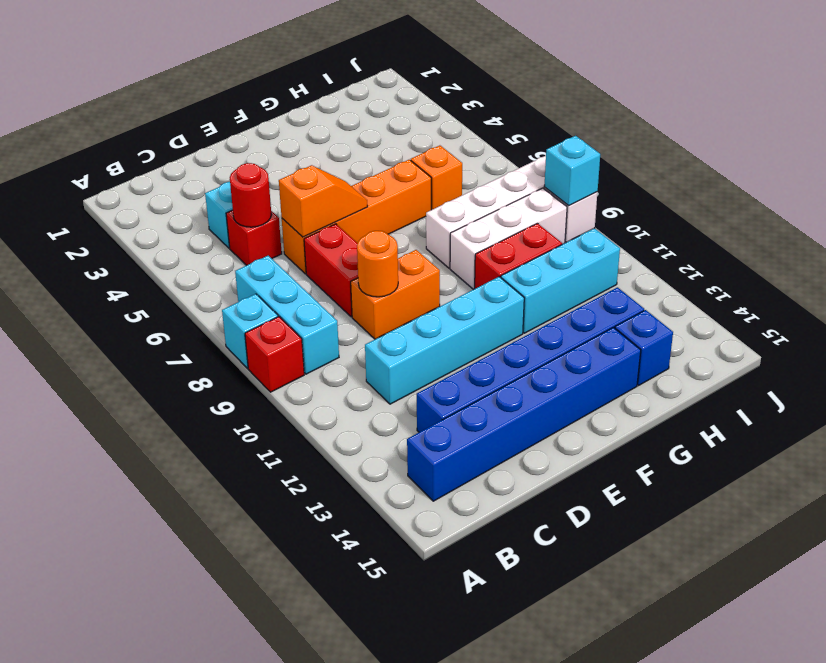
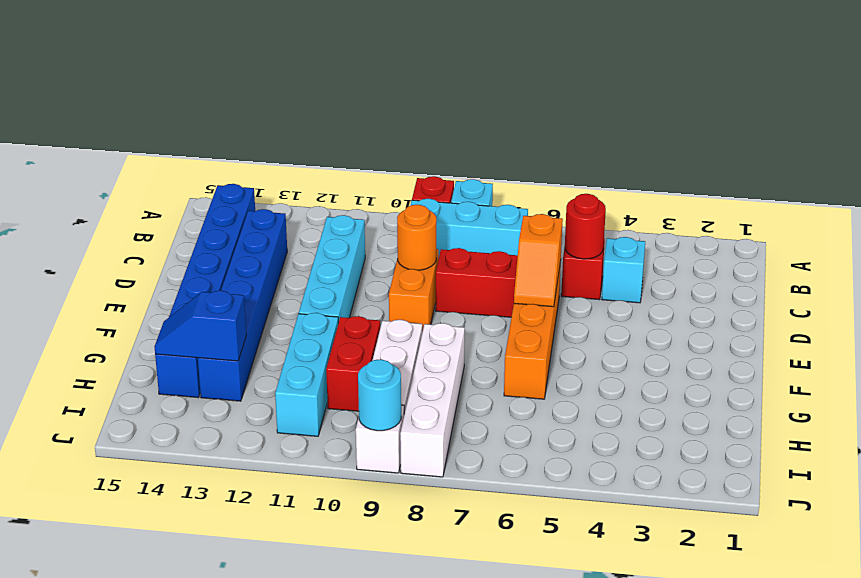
orange brick H6 level 1 -> none
none -> blue slope H13:H14 level 2 top 13
cyan brick J9 level 2 -> cyan round brick J9 level 2

